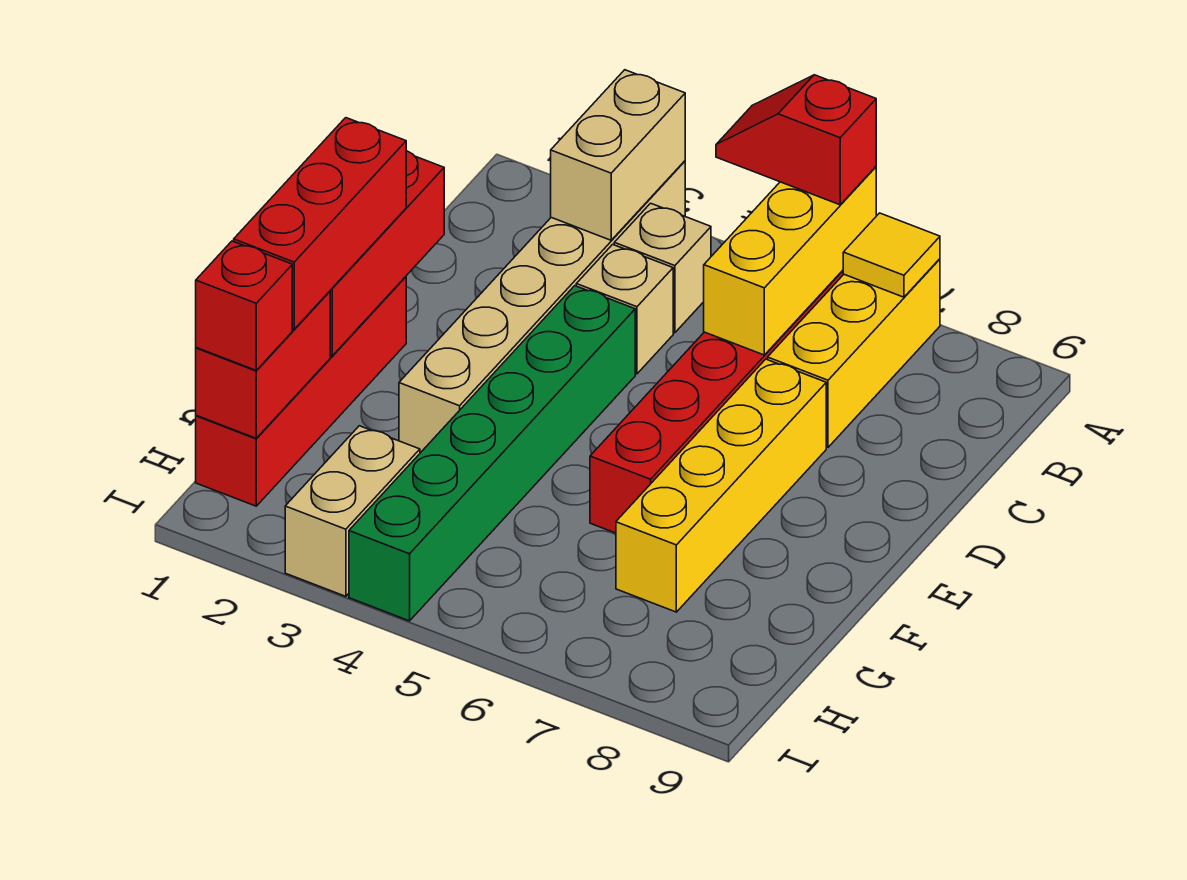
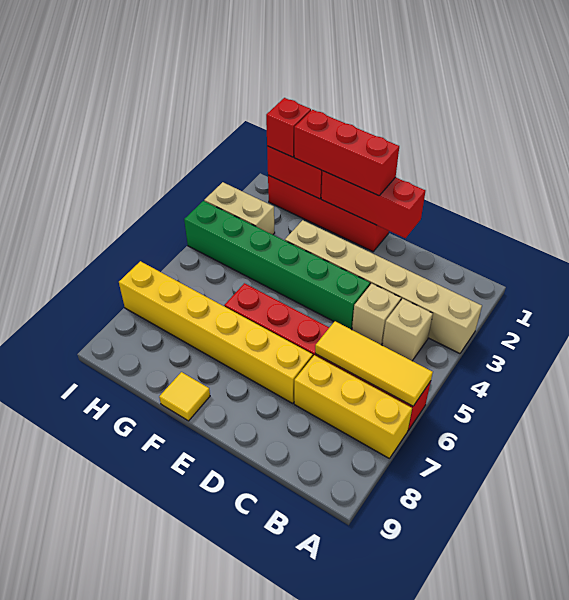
tan brick A3:B3 level 2 -> none
red slope A5:A6 level 3 top 6 -> none
yellow brick A6:C6 level 2 -> yellow tile A6:C6 level 2
yellow tile A7 level 2 -> yellow tile F9 level 1
yellow brick D7:G7 level 1 -> yellow brick D7:I7 level 1

